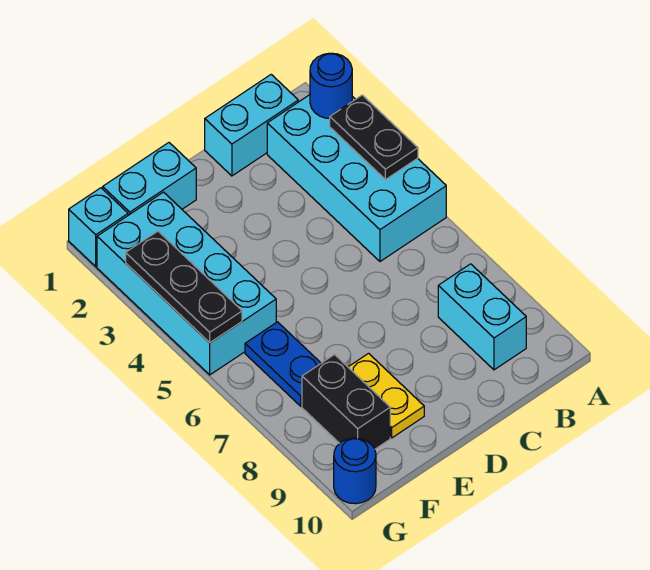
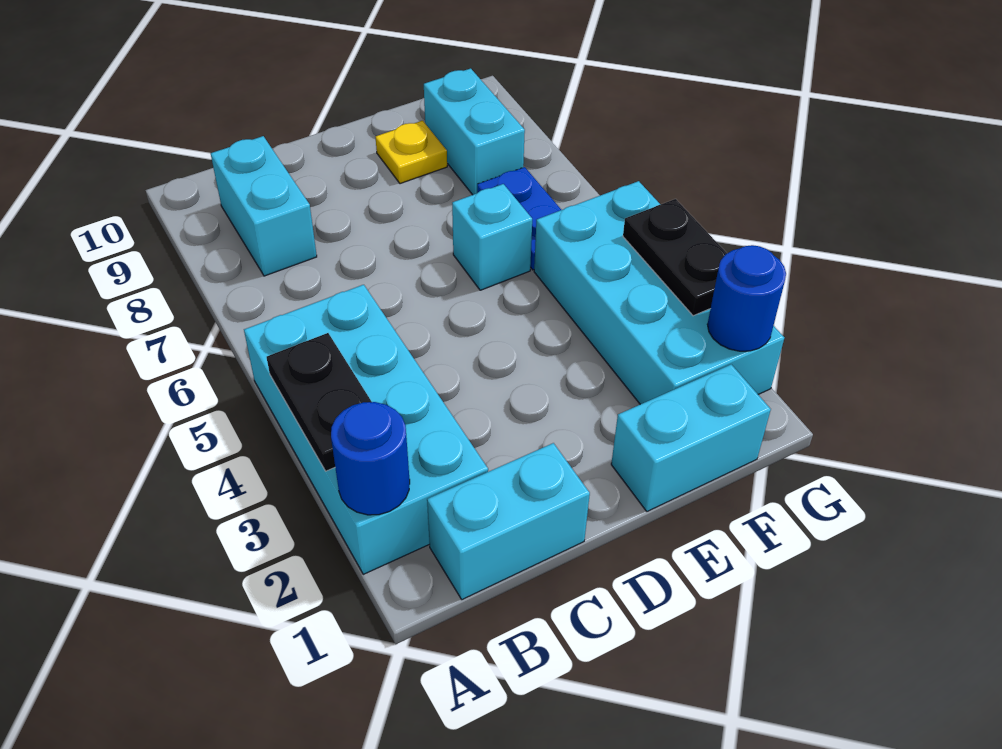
yellow plate E8:E9 level 1 -> yellow plate E9 level 1
black brick F8:F9 level 1 -> cyan brick F8:F9 level 1
cyan brick G1 level 1 -> cyan brick E6 level 1
black plate G3:G5 level 2 -> black plate G3:G4 level 2
blue round brick G10 level 1 -> blue round brick G2 level 2

